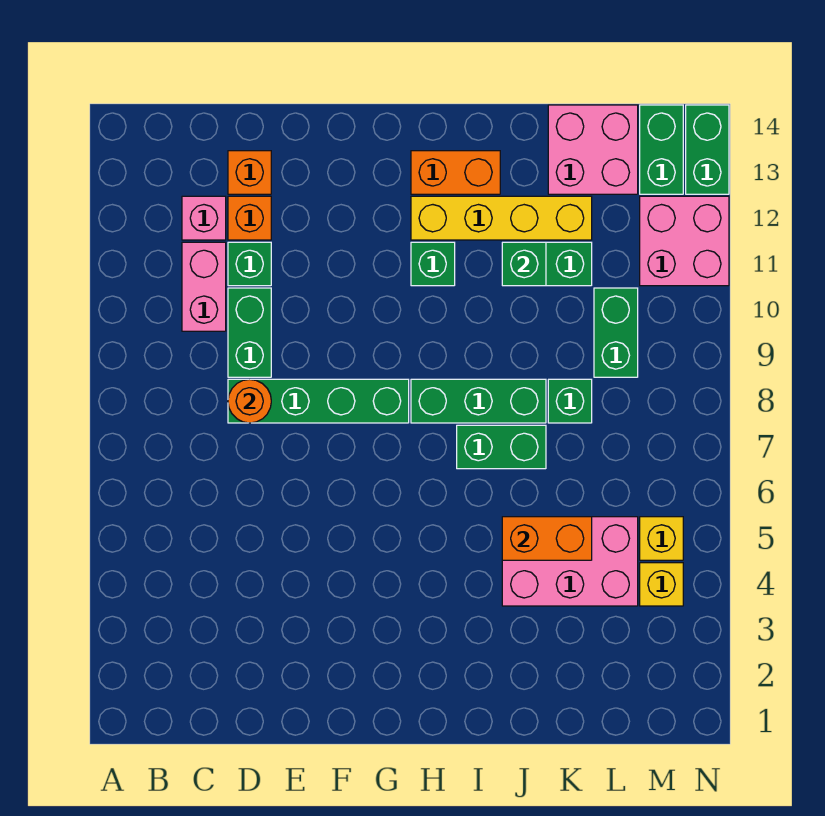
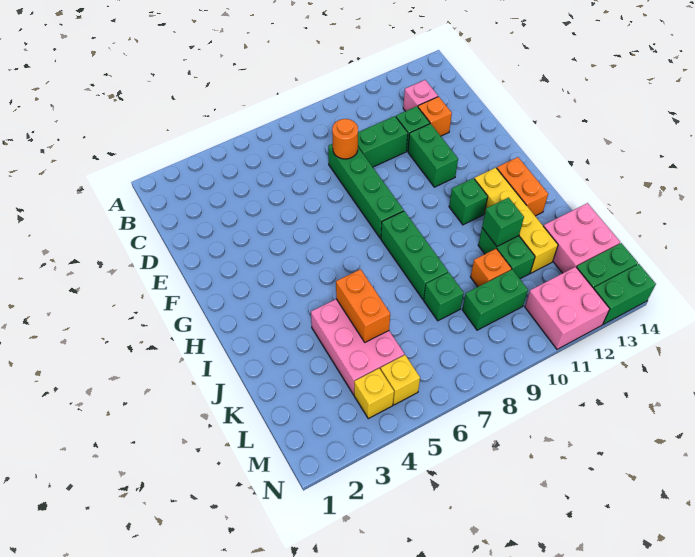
pink brick C10:C11 level 1 -> none
orange brick D13 level 1 -> orange brick K10 level 1
green brick I7:J7 level 1 -> green brick E11:F11 level 1

